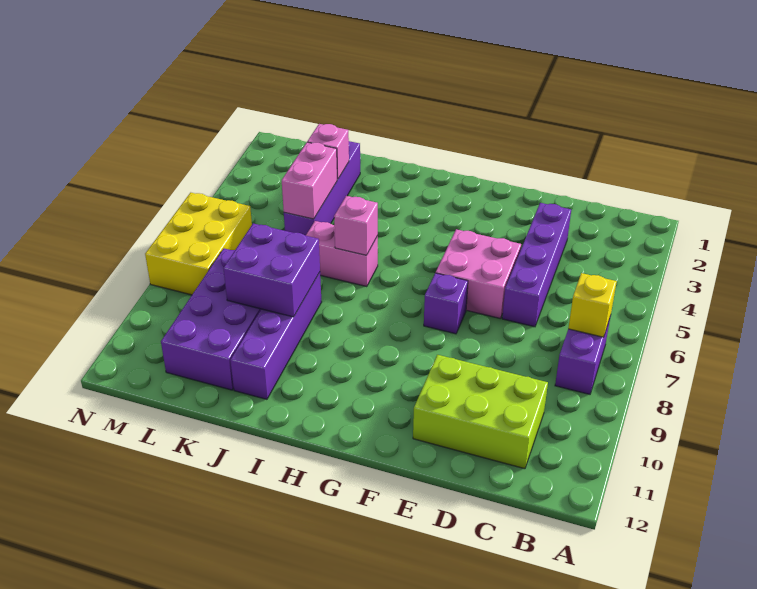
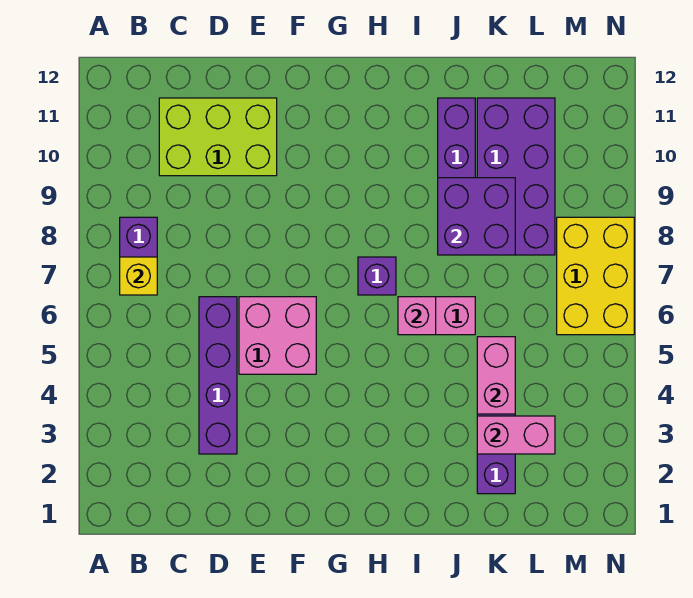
purple brick F7 level 1 -> purple brick H7 level 1
pink brick K3 level 2 -> pink brick K3:L3 level 2

